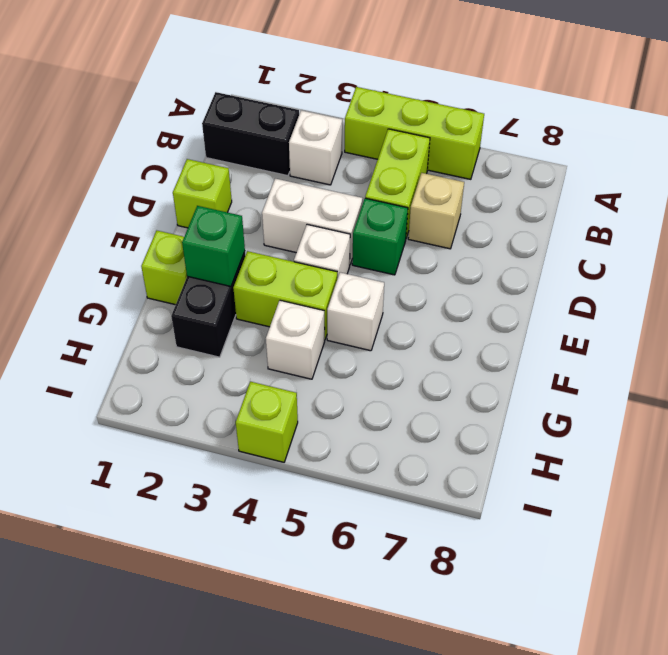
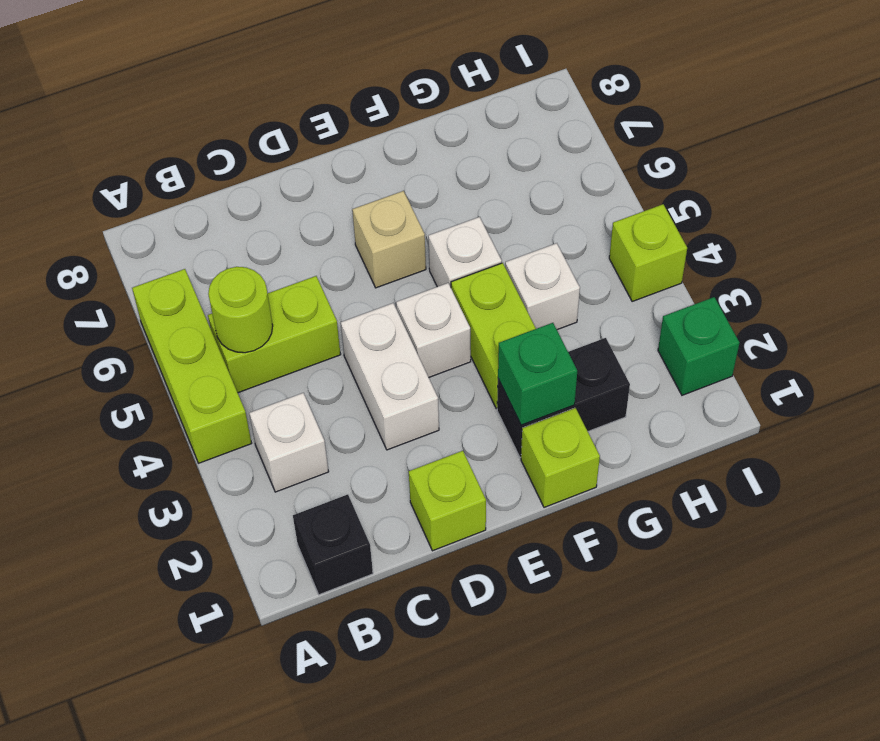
black brick B1:B2 level 1 -> black brick B1 level 1
none -> lime round brick B5 level 2
tan brick C6 level 1 -> tan brick E6 level 1
green brick D5 level 1 -> green brick I2 level 1

